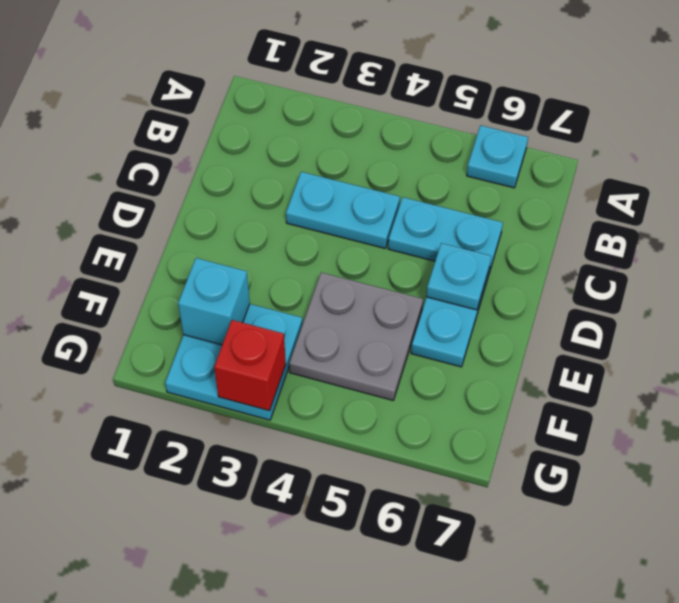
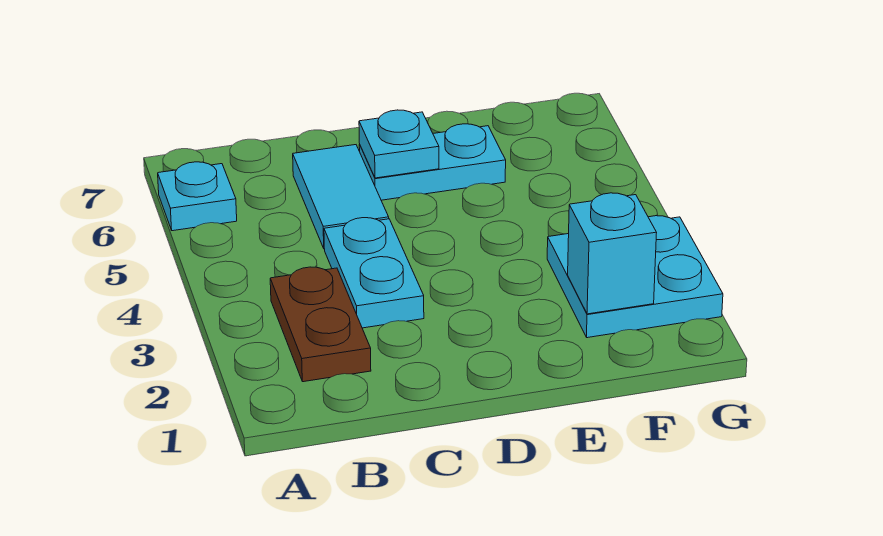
none -> brown plate B2:B3 level 1
cyan plate C5:C6 level 1 -> cyan tile C5:C6 level 1
grey plate E4:F5 level 1 -> none
red brick G3 level 2 -> none

